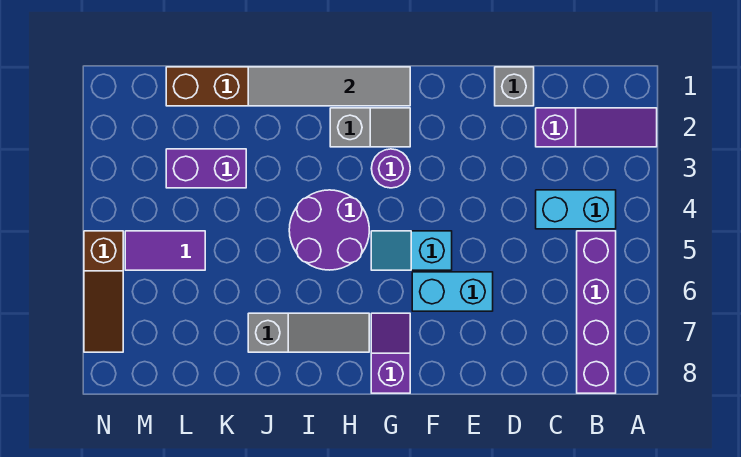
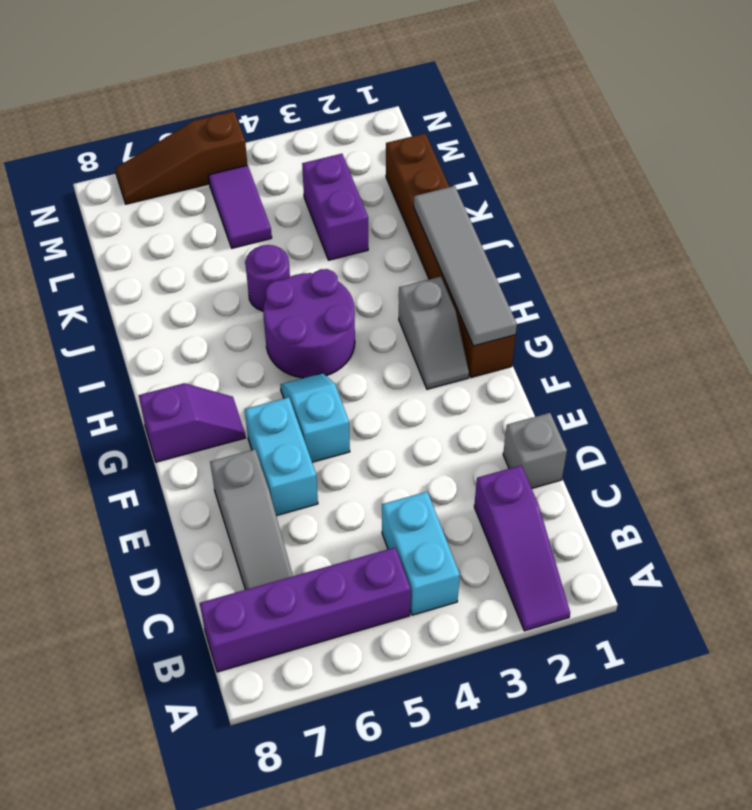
purple round brick G3 level 1 -> purple round brick J5 level 1
grey slope H7:J7 level 1 top J -> grey slope C7:E7 level 1 top E

